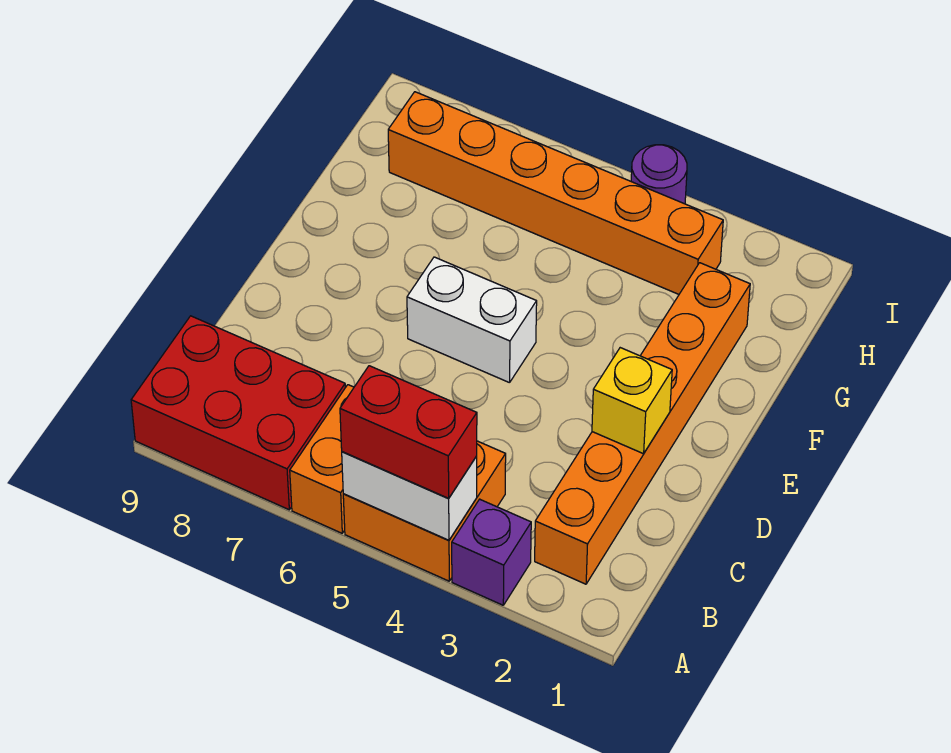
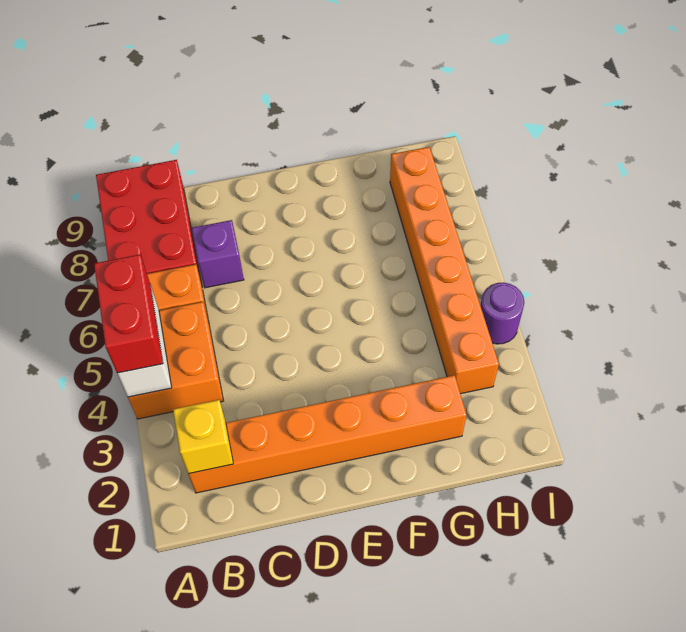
purple brick A3 level 1 -> purple brick C7 level 1
yellow brick D2 level 2 -> yellow brick B2 level 2
white brick E5:E6 level 1 -> none

